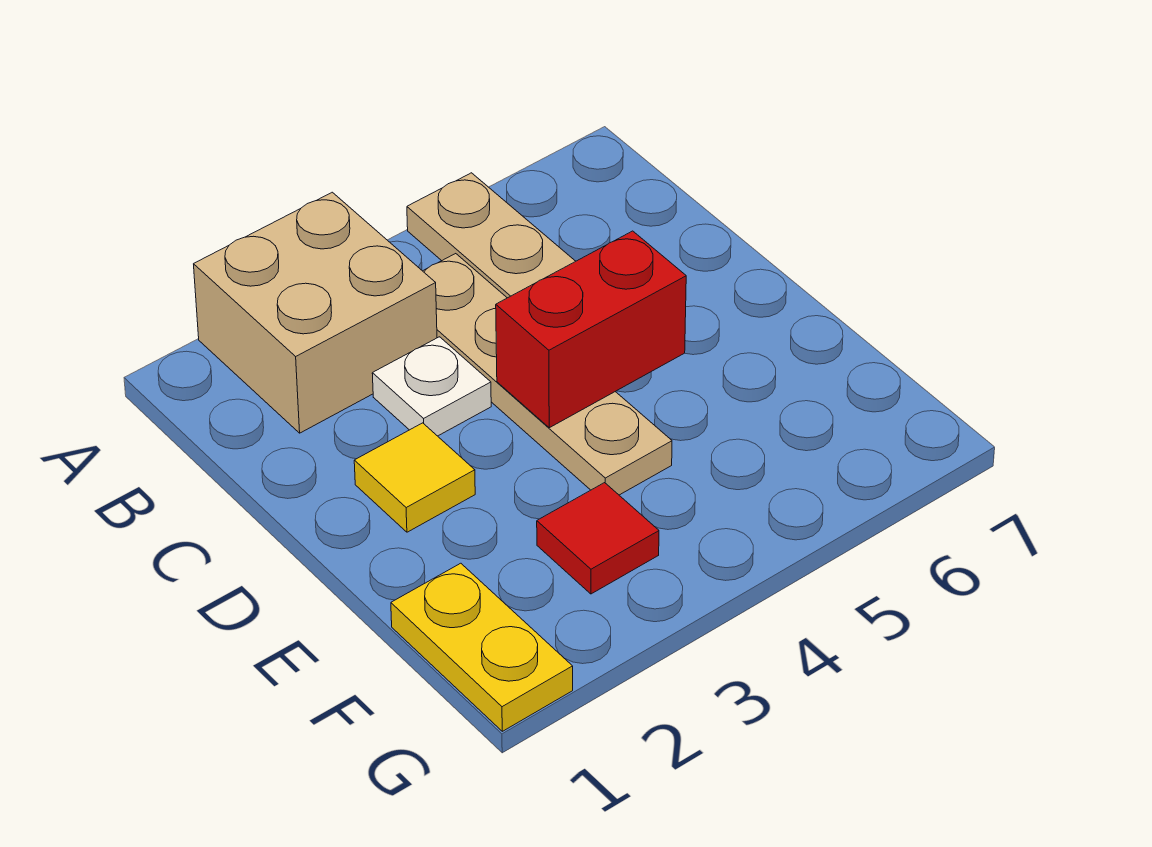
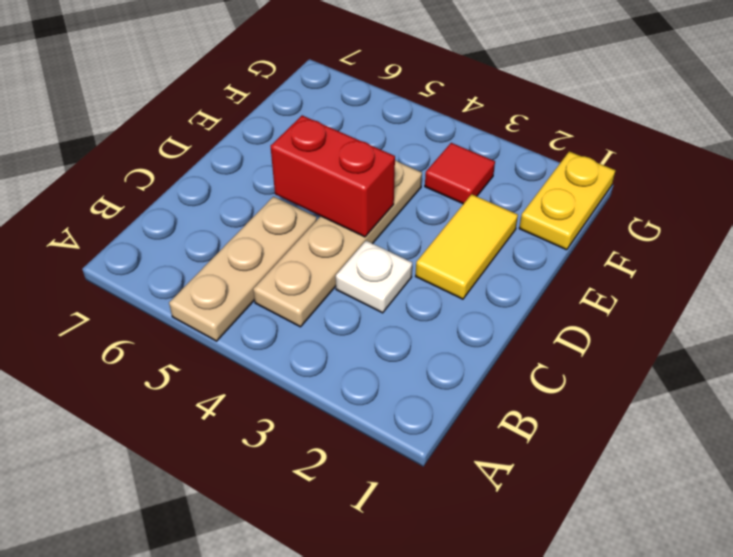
tan brick A2:B3 level 1 -> none
yellow tile D2 level 1 -> yellow tile D2:E2 level 1

